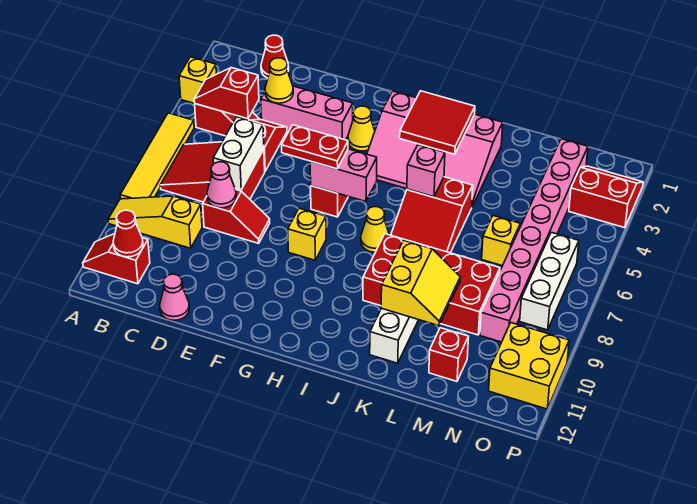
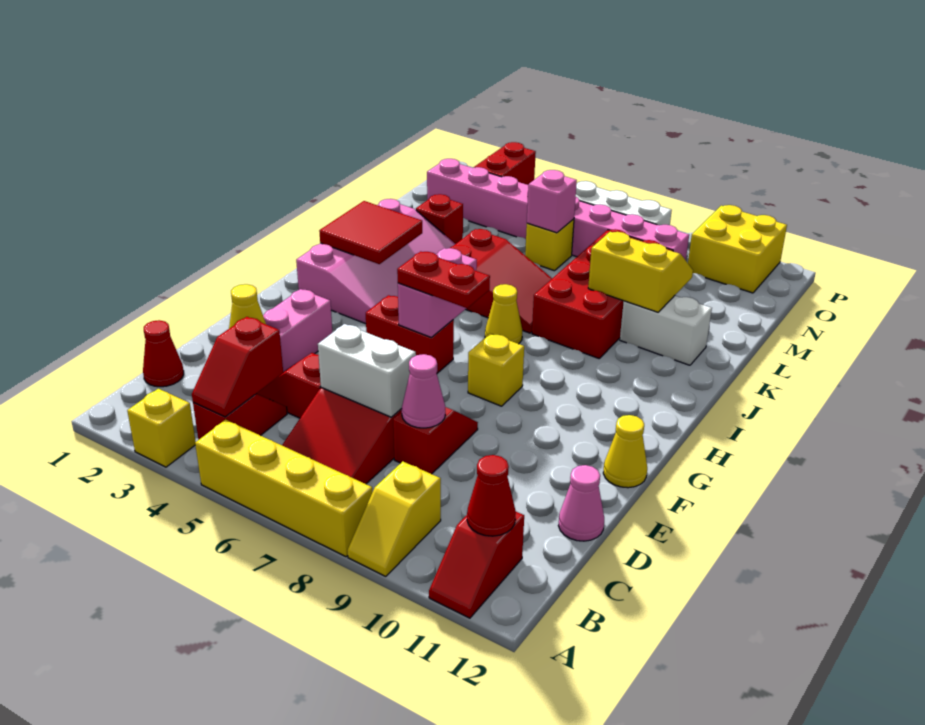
yellow tile A5:A8 level 1 -> yellow brick A5:A8 level 1
yellow slope A9:C9 level 1 top C -> yellow slope A9:B9 level 1 top B
red plate F6:G6 level 3 -> red plate G6:G7 level 3
yellow cone G3 level 1 -> yellow cone F12 level 1
pink brick J5 level 2 -> pink brick M6 level 2
red brick M11 level 1 -> red brick L3 level 1

